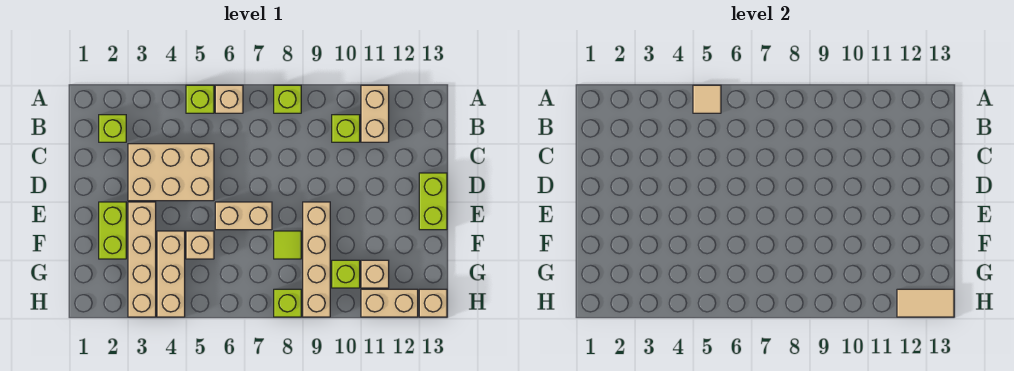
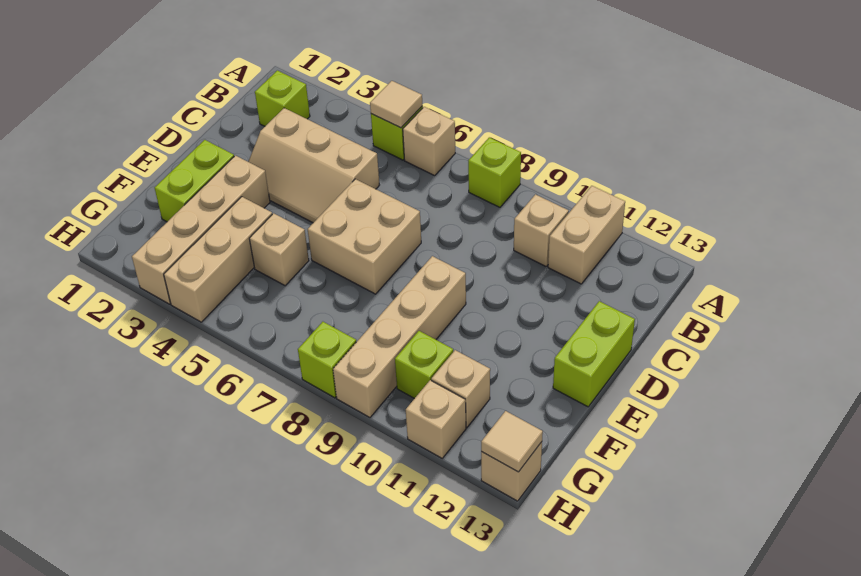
lime brick B10 level 1 -> tan brick B10 level 1
tan brick C3:D5 level 1 -> tan slope C3:D5 level 1 top C
tan brick E6:E7 level 1 -> tan brick D6:E7 level 1
lime tile F8 level 1 -> none
tan brick H11:H12 level 1 -> tan brick H11 level 1
tan tile H12:H13 level 2 -> tan tile H13 level 2

